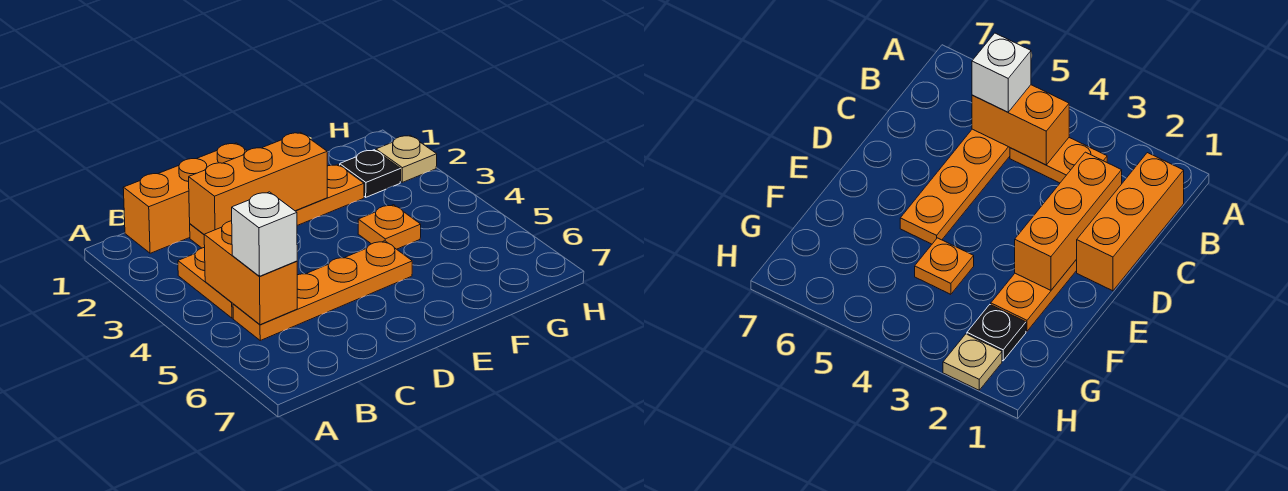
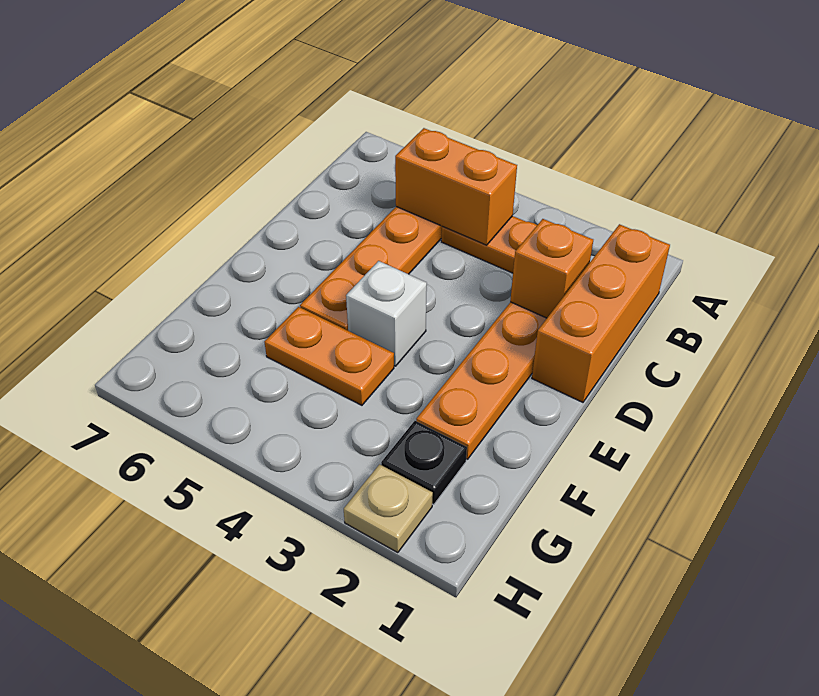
white brick B5 level 3 -> white brick E4 level 1
orange brick C2:E2 level 2 -> orange brick C2 level 2
orange plate F4 level 1 -> orange plate F4:F5 level 1

